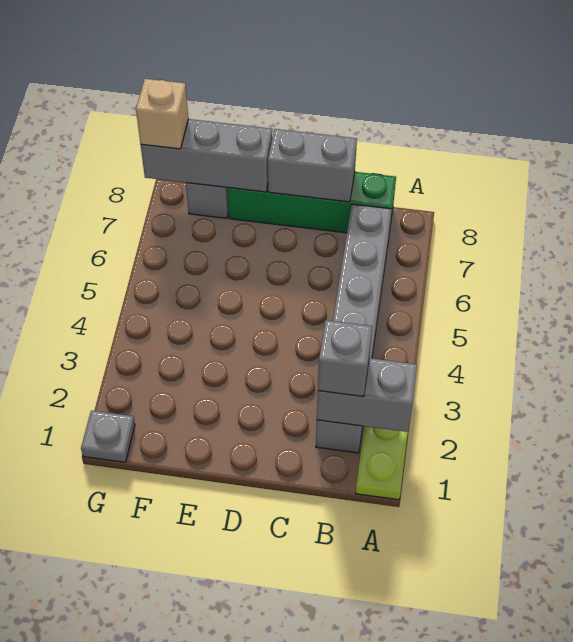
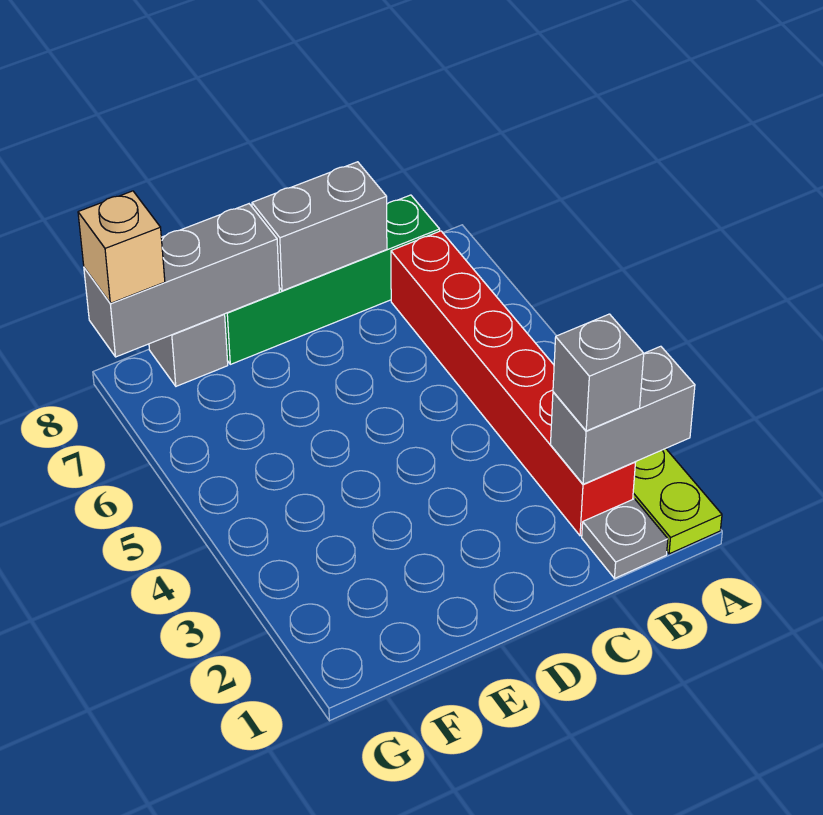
grey brick B2:B7 level 1 -> red brick B2:B7 level 1
grey plate G1 level 1 -> grey plate B1 level 1

